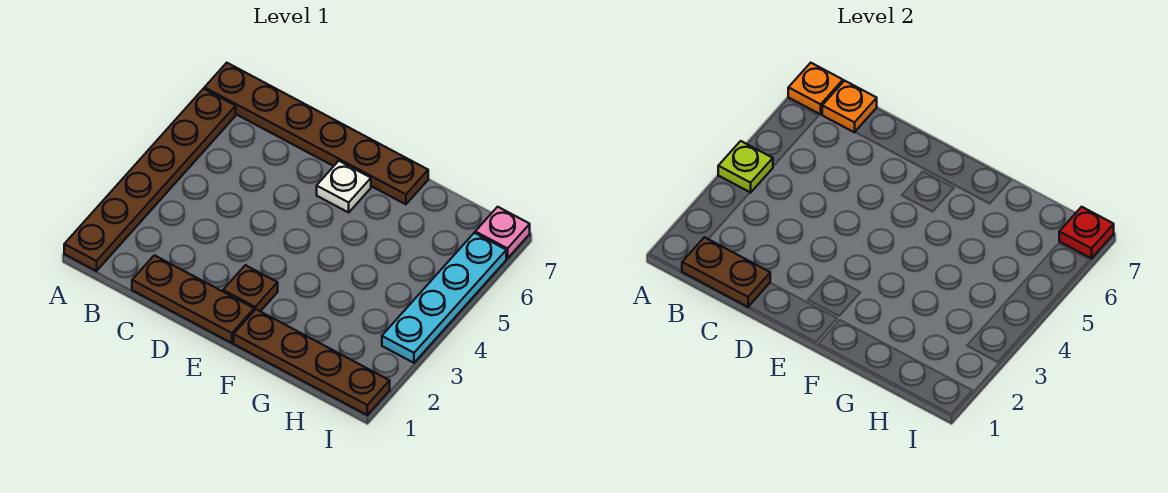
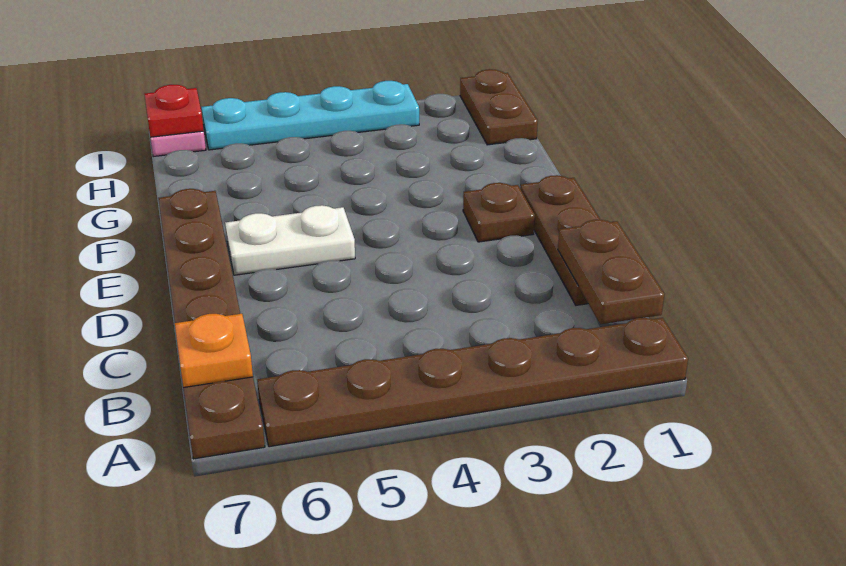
lime plate A4 level 2 -> none
orange plate A7 level 2 -> none
white plate E6 level 1 -> white plate E5:E6 level 1
brown plate F1:I1 level 1 -> brown plate H1:I1 level 1

